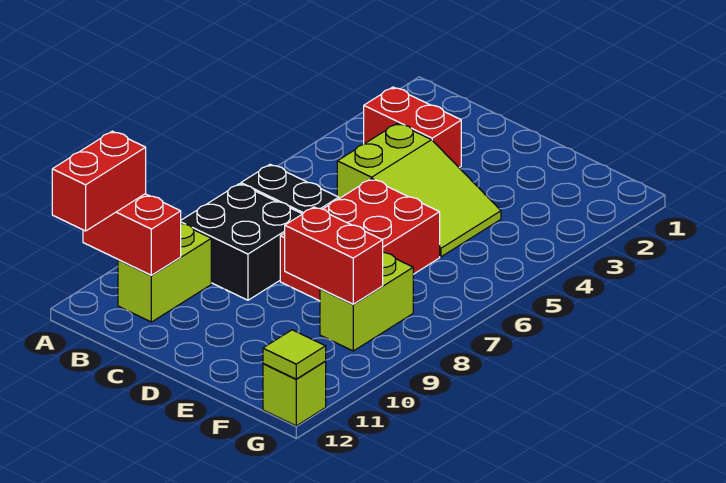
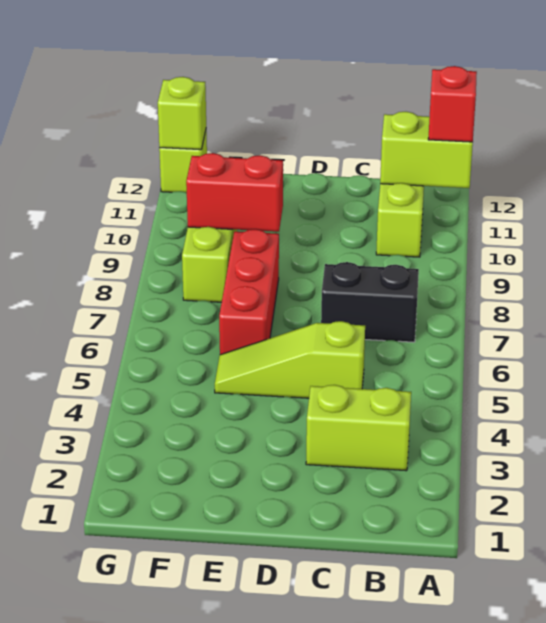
red brick A11:B11 level 2 -> lime brick A11:B11 level 2
red brick A11:A12 level 3 -> red brick A11 level 3
red brick B3:C3 level 1 -> lime brick B3:C3 level 1
black brick B8:C9 level 1 -> none
lime slope C4:E5 level 1 top C -> lime slope C5:E5 level 1 top C
red brick D6:E8 level 1 -> red brick E6:E8 level 1
lime tile G12 level 2 -> lime brick G12 level 2

